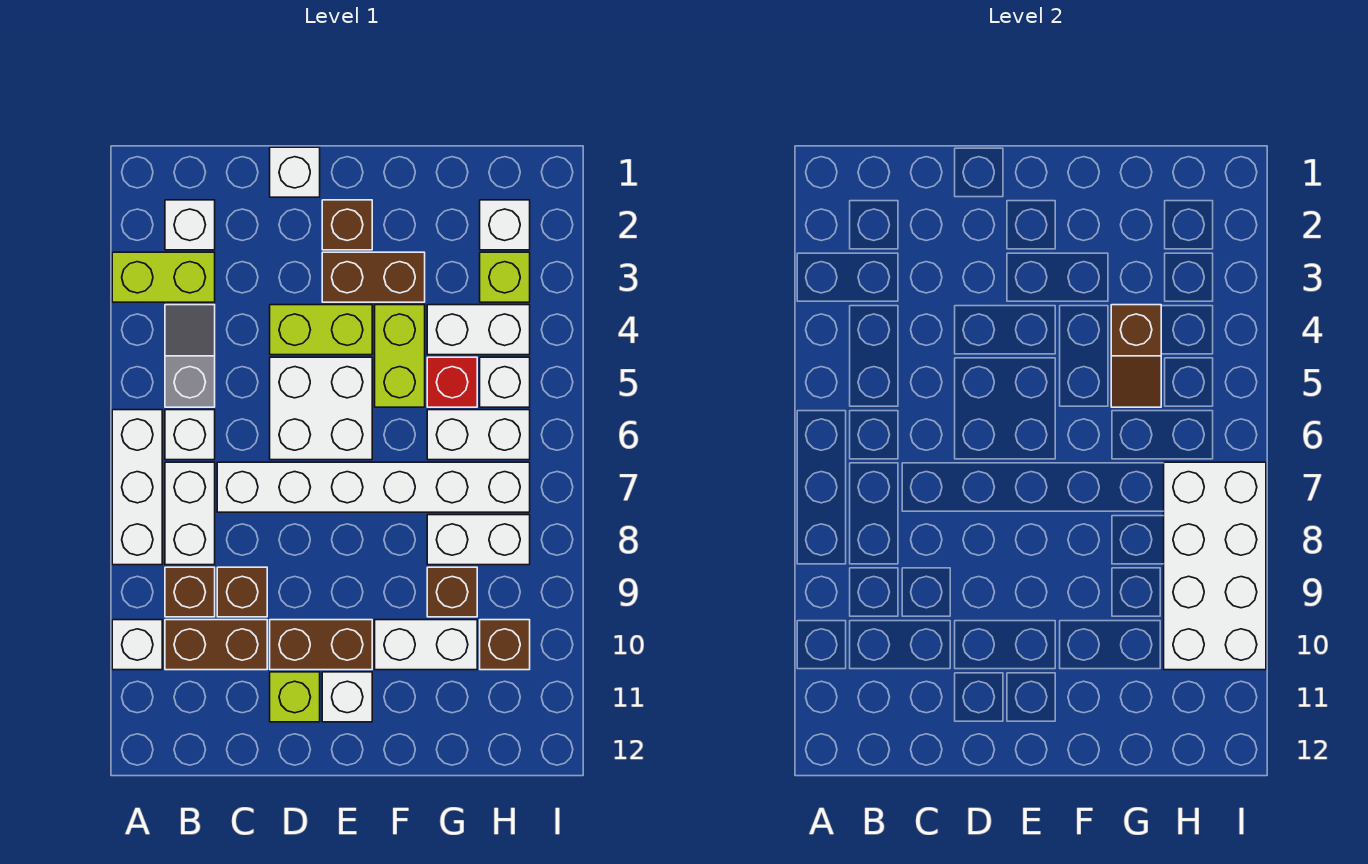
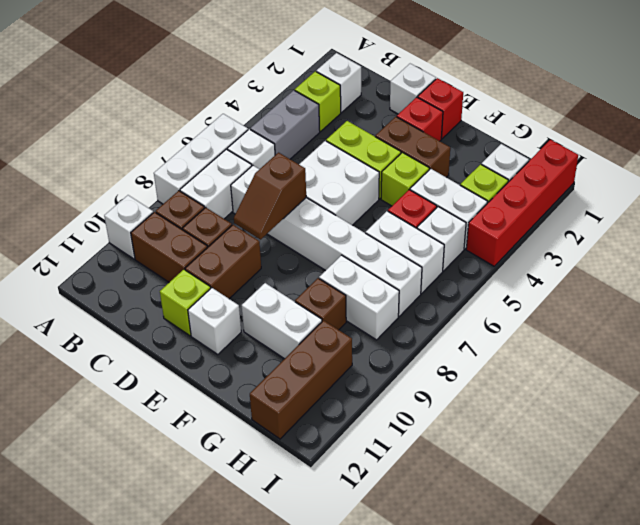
lime brick A3:B3 level 1 -> lime brick B3 level 1
grey slope B4:B5 level 1 top 5 -> grey brick B4:B5 level 1
brown brick D10:E10 level 1 -> brown brick D9:D10 level 1
none -> red brick E1 level 1
brown brick E2 level 1 -> red brick E2 level 1
lime brick F4:F5 level 1 -> lime brick F4 level 1
brown slope G4:G5 level 2 top 4 -> brown slope D7:D8 level 2 top 7
white brick H7:I10 level 2 -> none
brown brick H10 level 1 -> brown brick H10:H12 level 1
none -> red brick I1:I4 level 1

